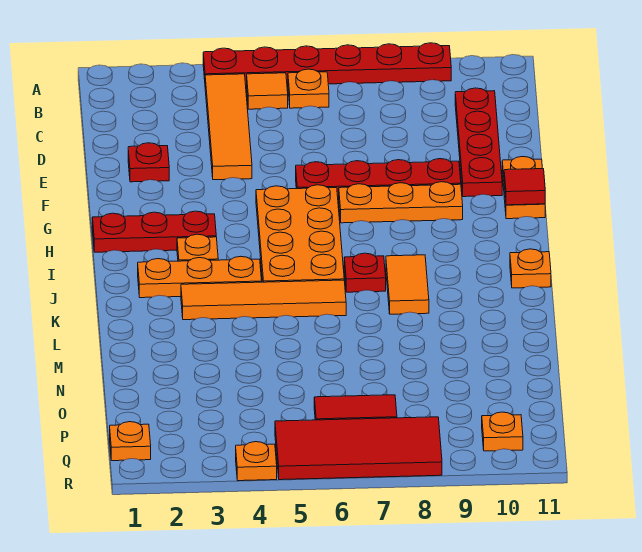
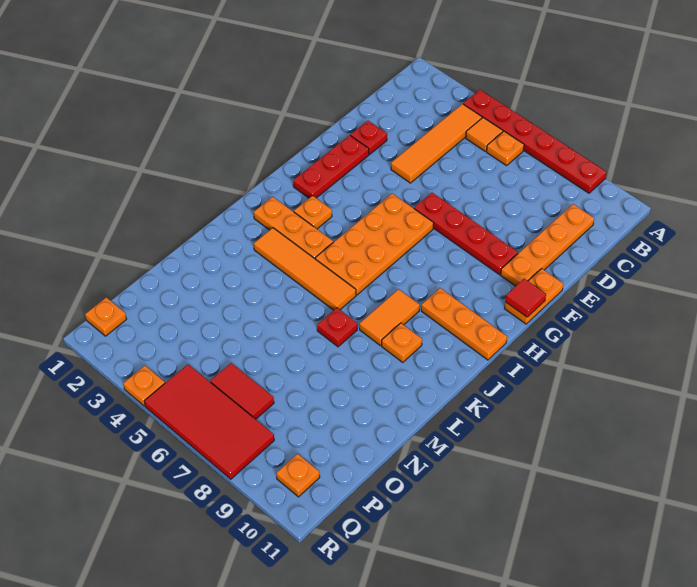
red plate C10:F10 level 1 -> orange plate C10:F10 level 1
orange plate G7:G9 level 1 -> orange plate I9:I11 level 1
red plate H1:H3 level 1 -> red plate F2:H2 level 1
red plate J7 level 1 -> red plate L7 level 1
orange plate J11 level 1 -> orange plate K9 level 1

